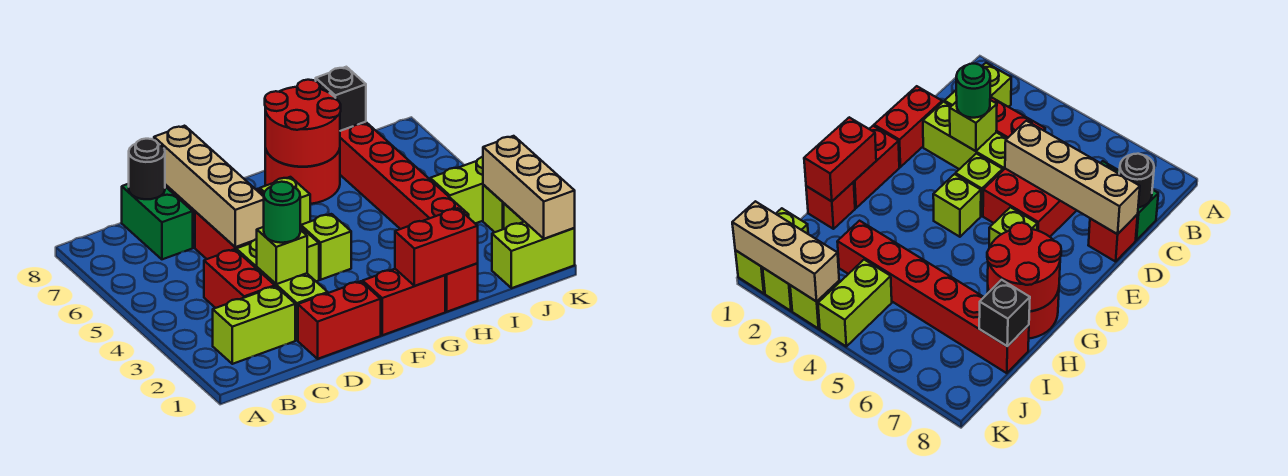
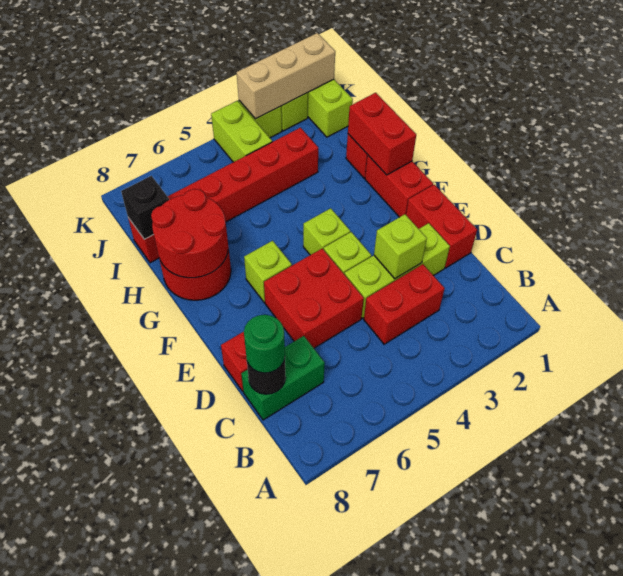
lime brick B2:C2 level 1 -> none
green round brick D3 level 3 -> green round brick C8 level 3
tan brick D5:D8 level 2 -> none

